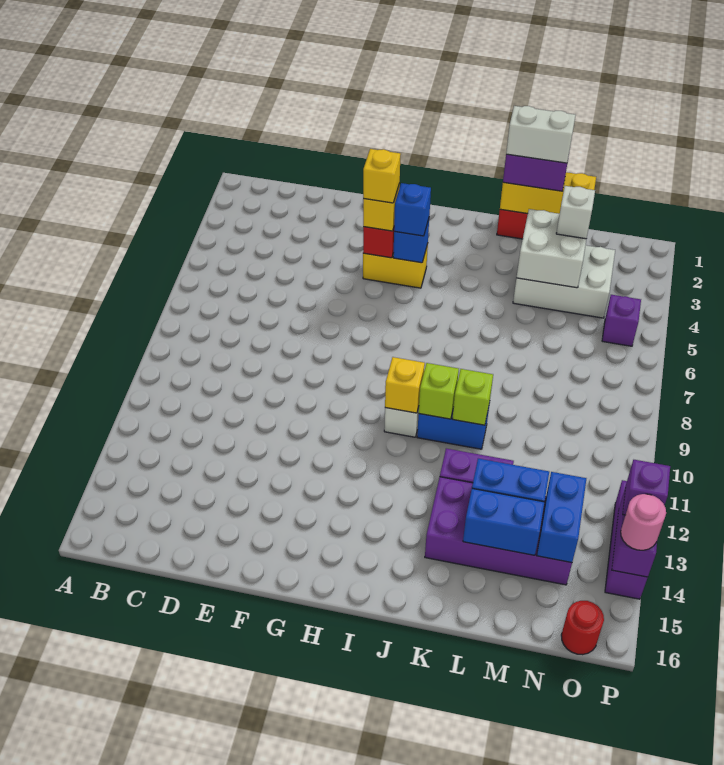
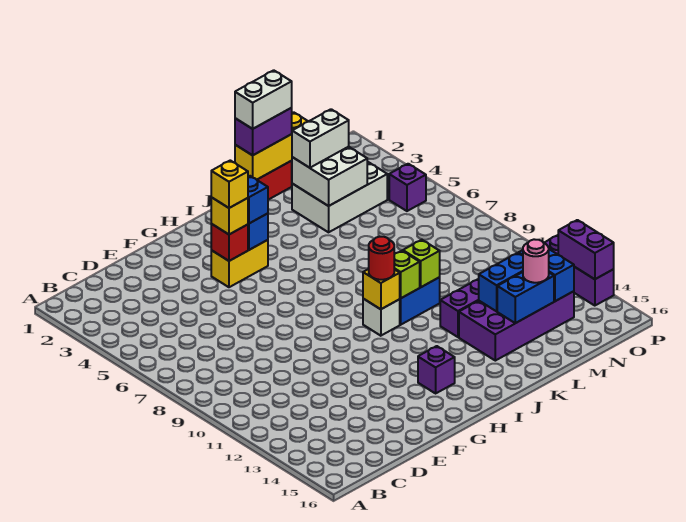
white brick M3 level 3 -> white brick L3:M3 level 3
red round brick O16 level 1 -> red round brick I10 level 3
purple brick P13 level 3 -> purple brick H14 level 1
pink round brick P14 level 3 -> pink round brick M14 level 3

